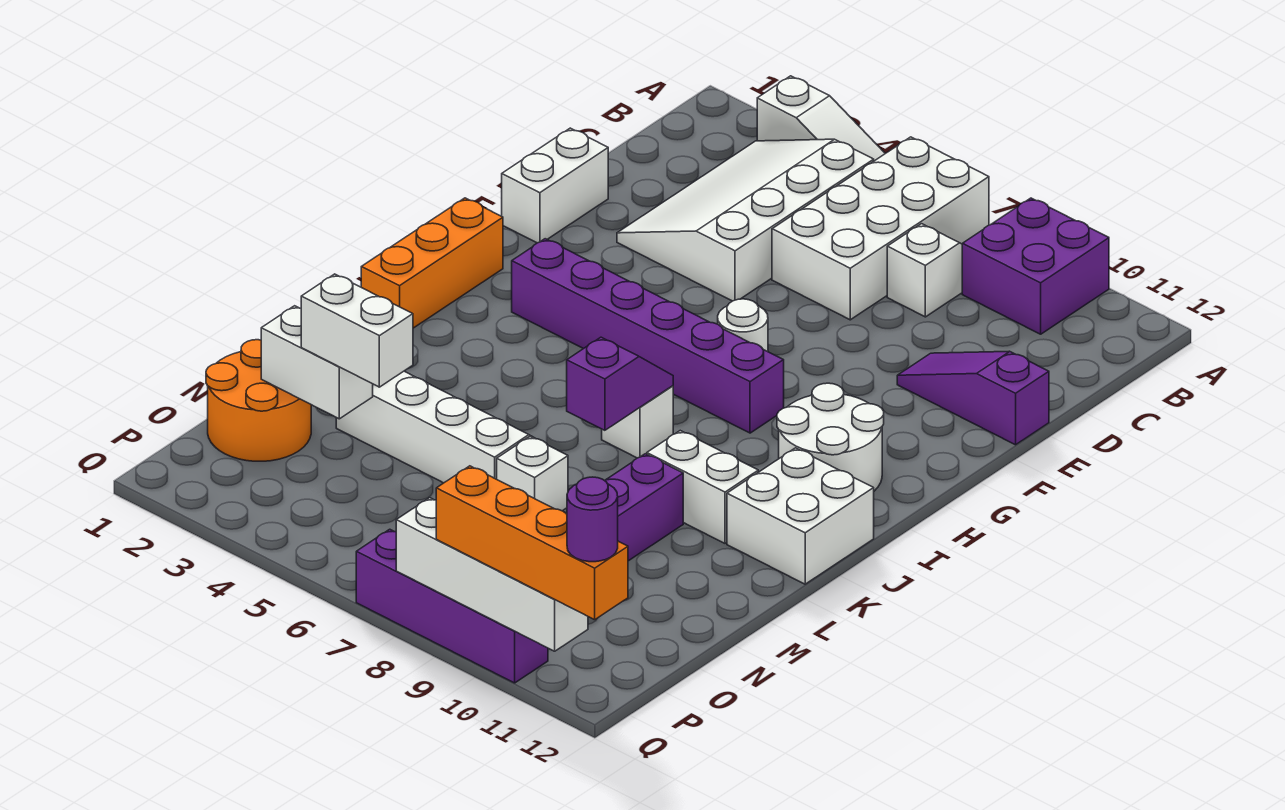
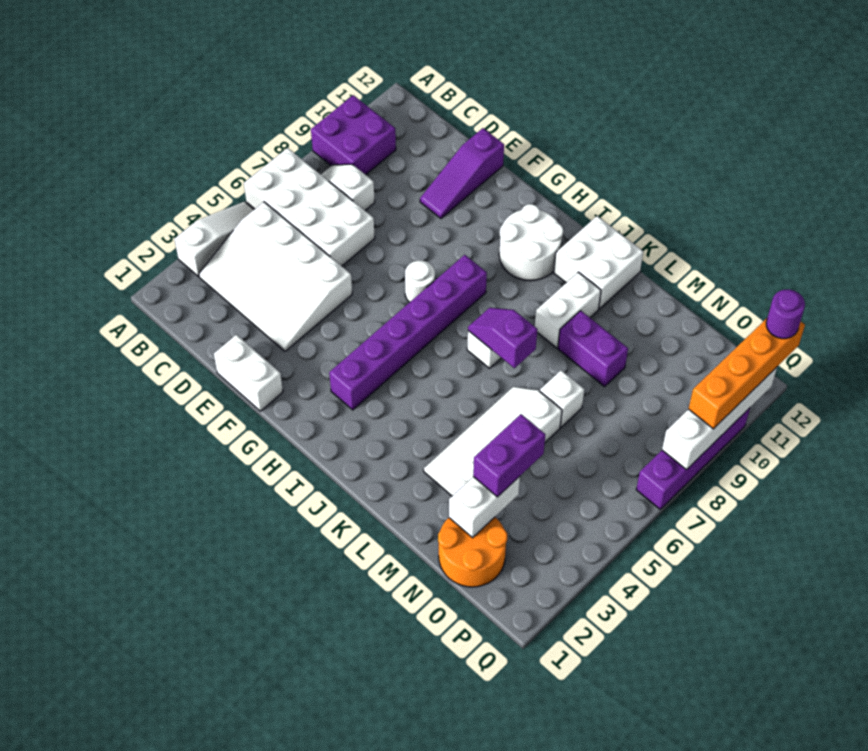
orange brick H1:J1 level 1 -> none
white brick N3:N4 level 3 -> purple brick N3:N4 level 3

